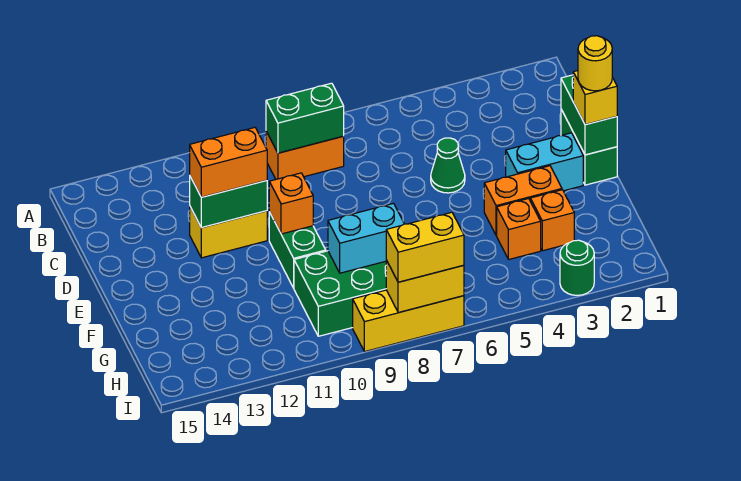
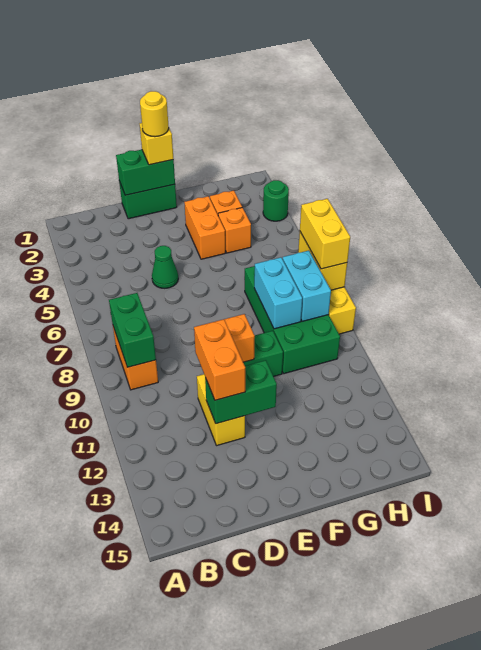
green brick D11:D12 level 2 -> green brick D12:E12 level 2
cyan brick E2:E3 level 1 -> cyan brick H8:H9 level 2

